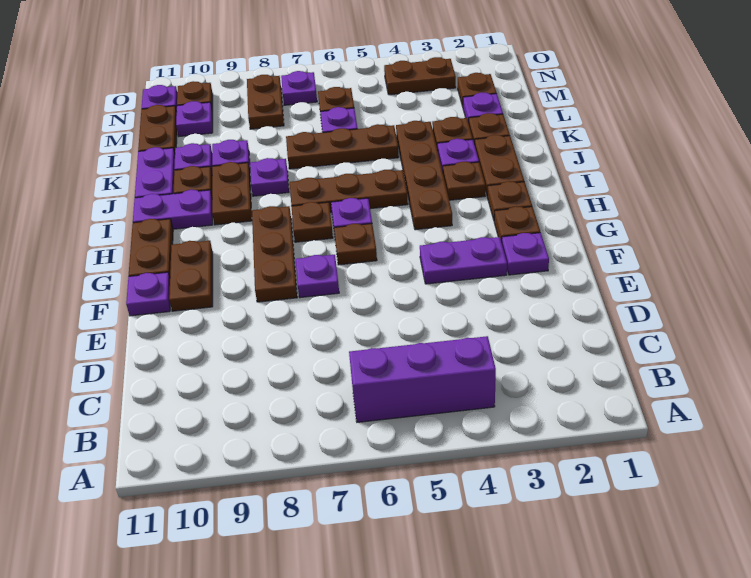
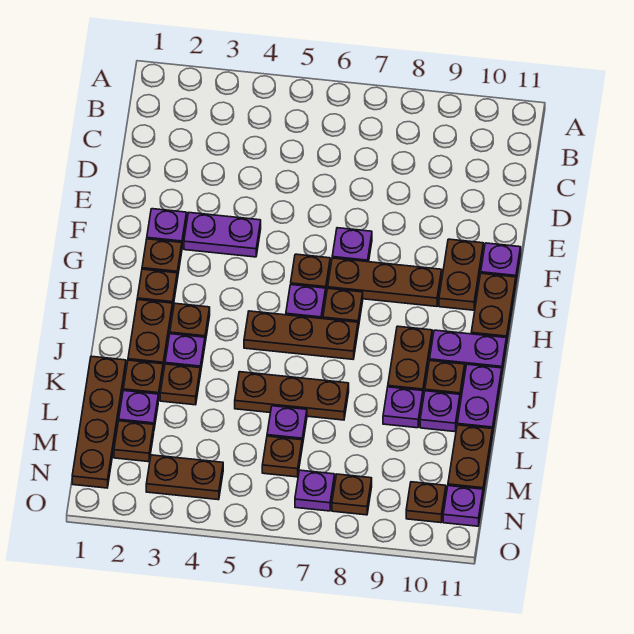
purple brick B4:B6 level 1 -> none
brown plate F8:H8 level 1 -> brown plate G7:G9 level 1
brown plate H4:K4 level 1 -> brown plate K1:N1 level 1
purple plate J8 level 1 -> none
brown plate M8:N8 level 1 -> brown plate N8 level 1
purple plate M10 level 1 -> none

